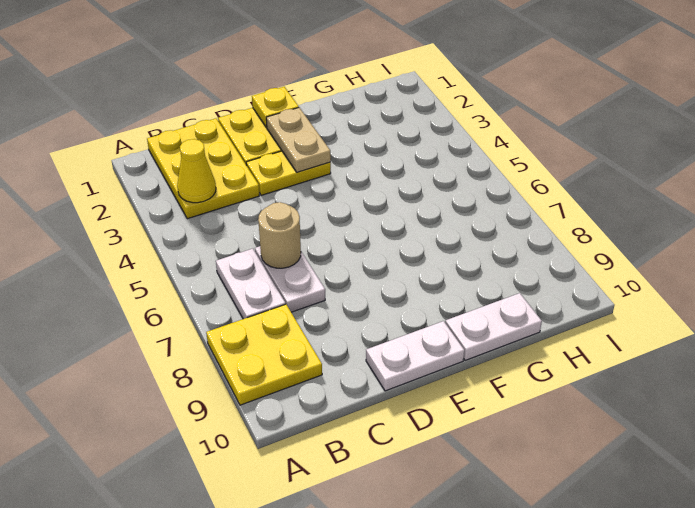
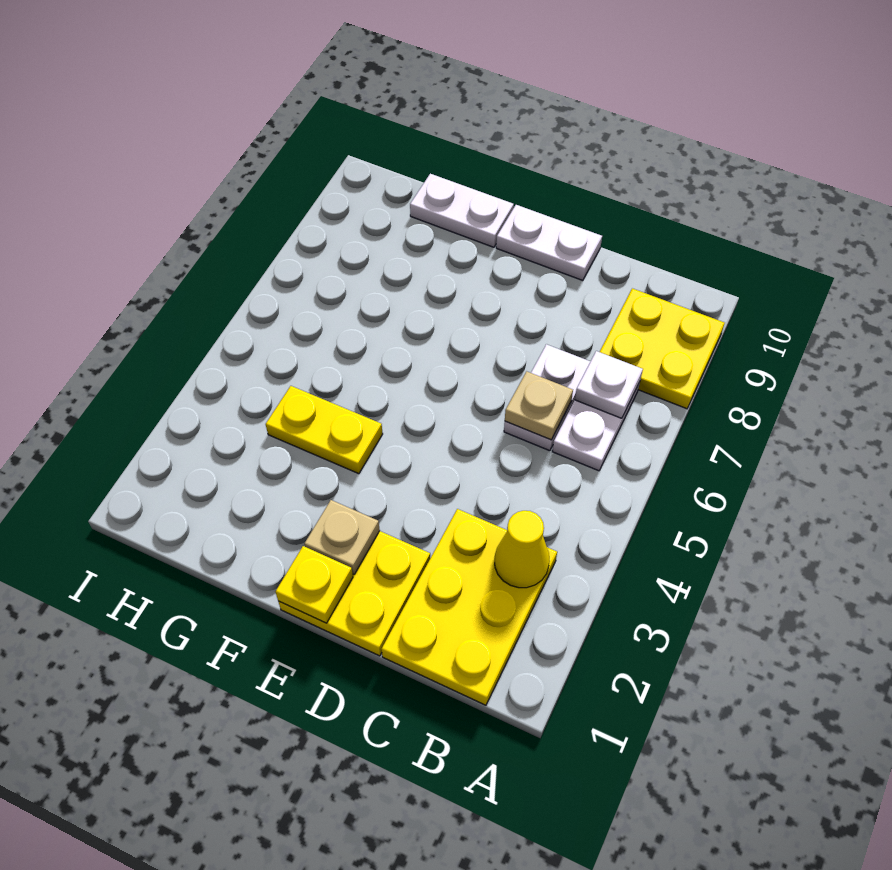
none -> white plate B7 level 2
tan round brick C6 level 2 -> tan plate C6 level 2
yellow plate D3:E3 level 1 -> yellow plate F4:G4 level 1
tan plate E2:E3 level 2 -> tan plate E2 level 2

